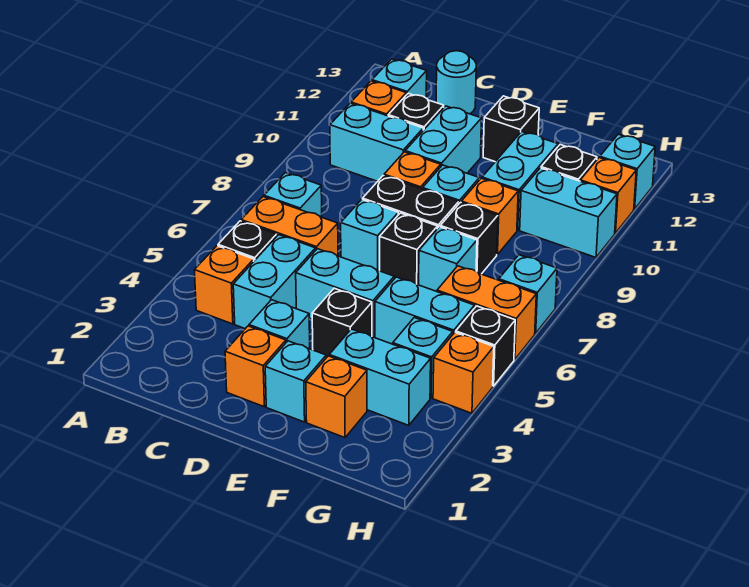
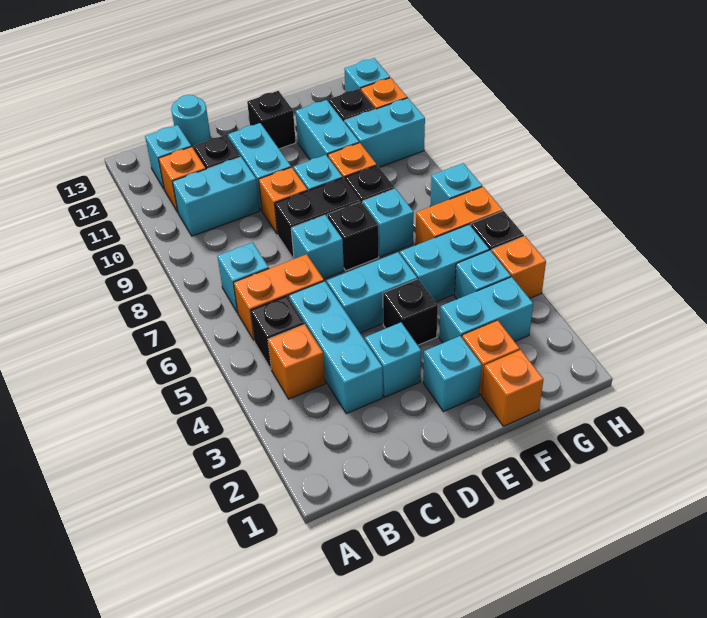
cyan brick C4:C5 level 1 -> cyan brick C3:C5 level 1
orange brick D2 level 1 -> orange brick F1 level 1

